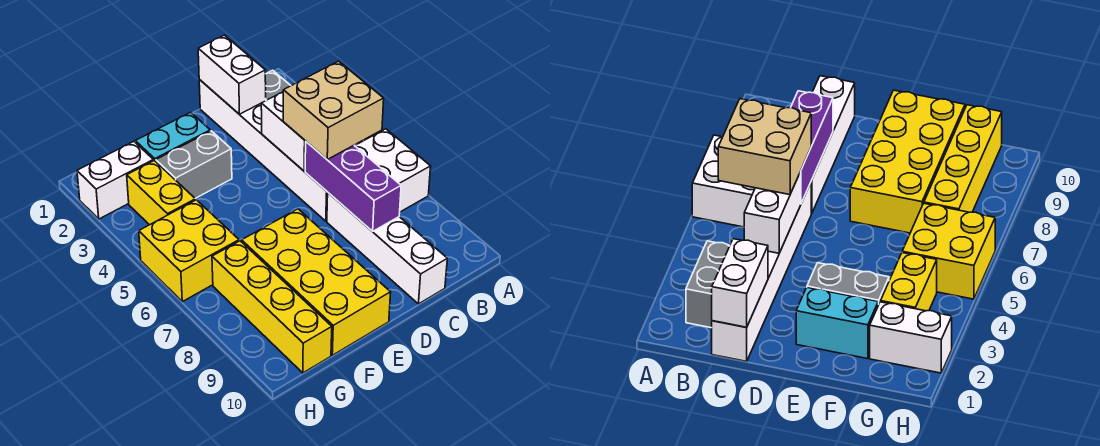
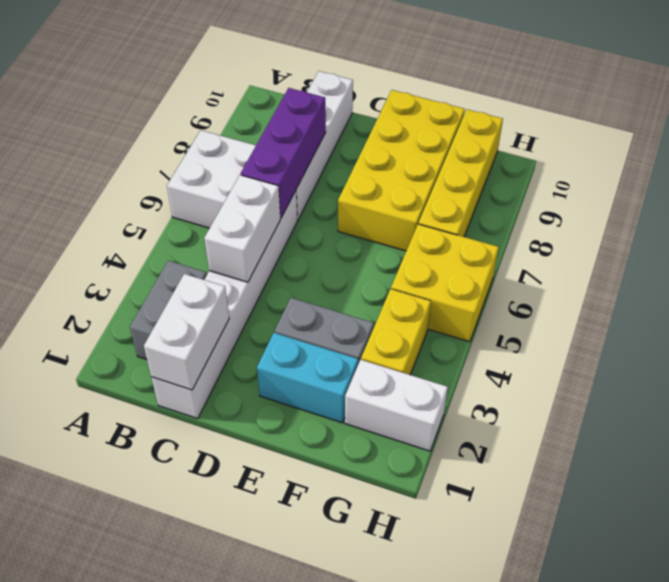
tan brick B5:C6 level 3 -> none

